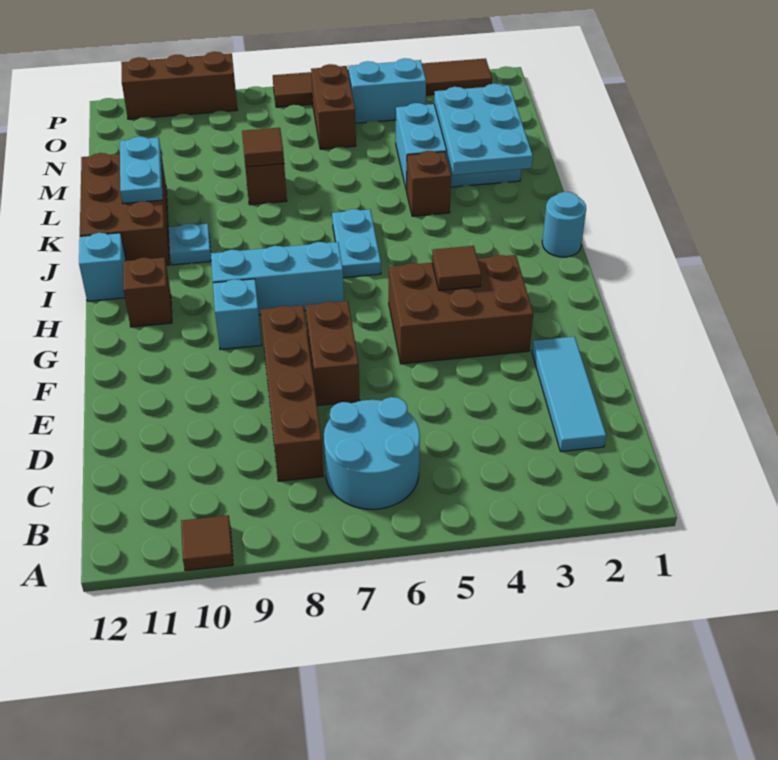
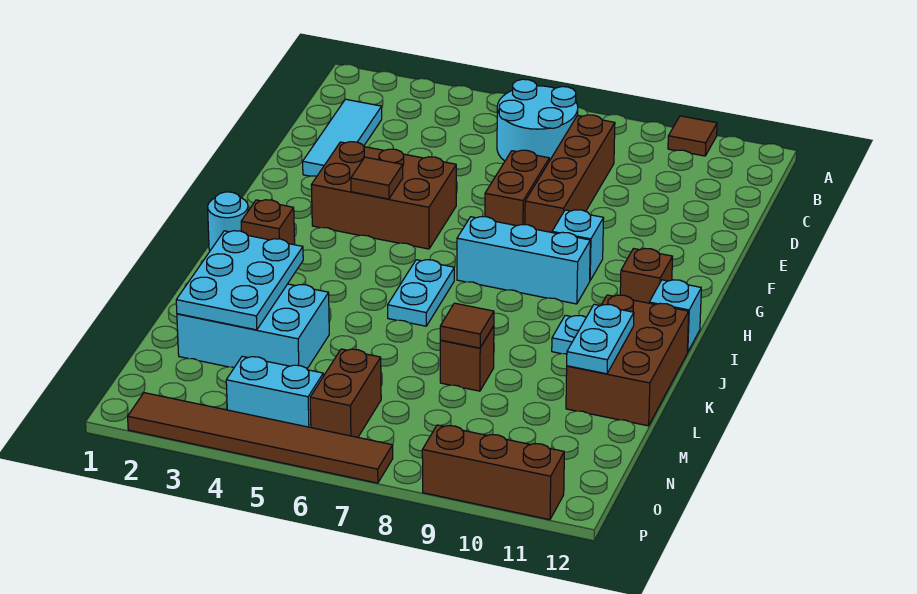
brown brick K4 level 1 -> brown brick I2 level 1

